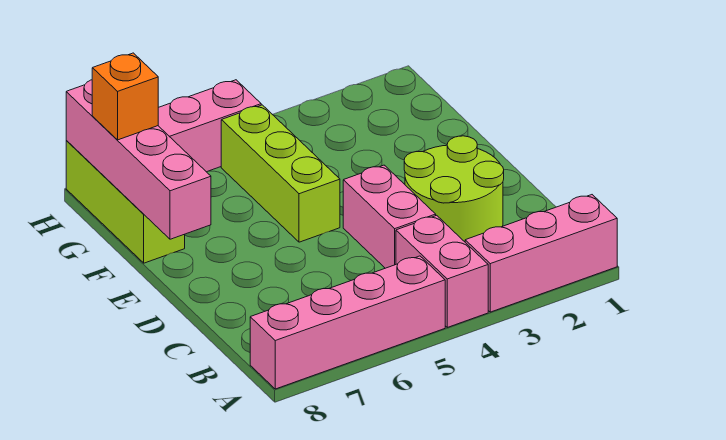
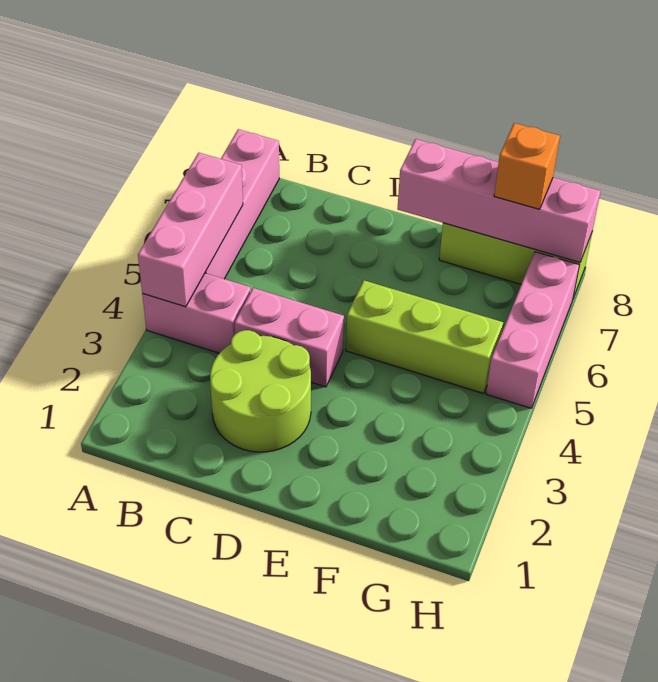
pink brick A1:A3 level 1 -> pink brick A4:A6 level 2

